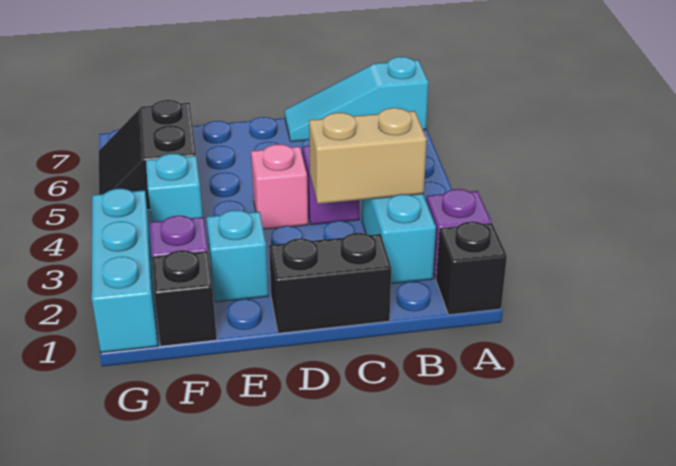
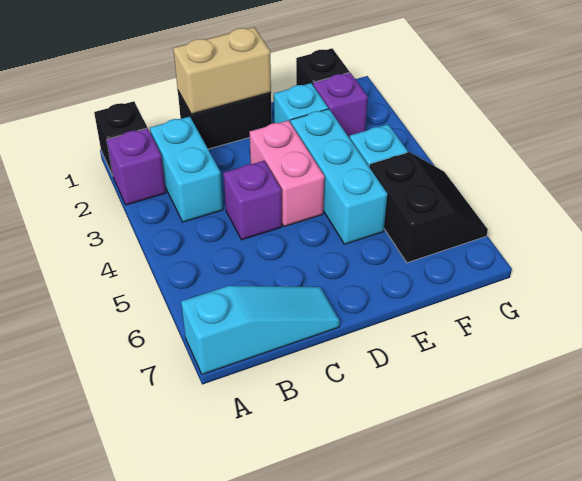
tan brick B3:C3 level 2 -> tan brick C1:D1 level 2
pink brick D4 level 1 -> pink brick D3:D4 level 1
cyan brick G1:G3 level 1 -> cyan brick E3:E5 level 1

